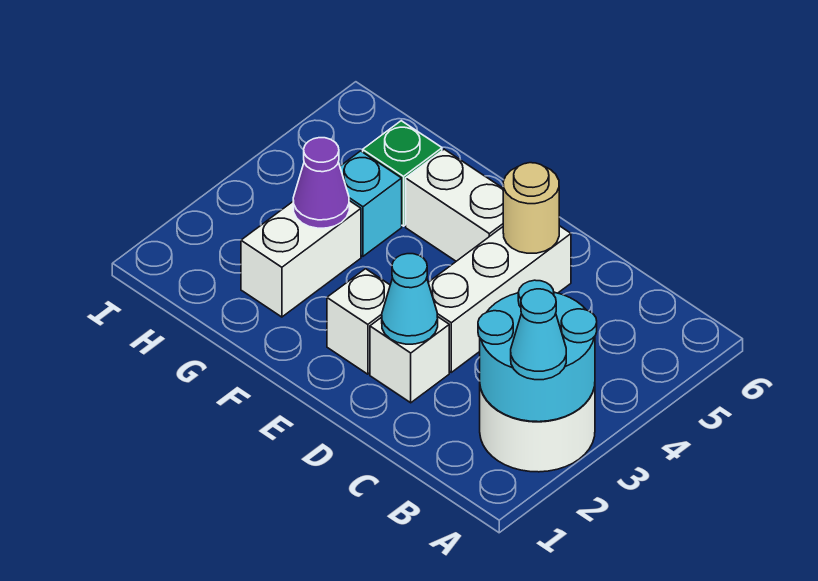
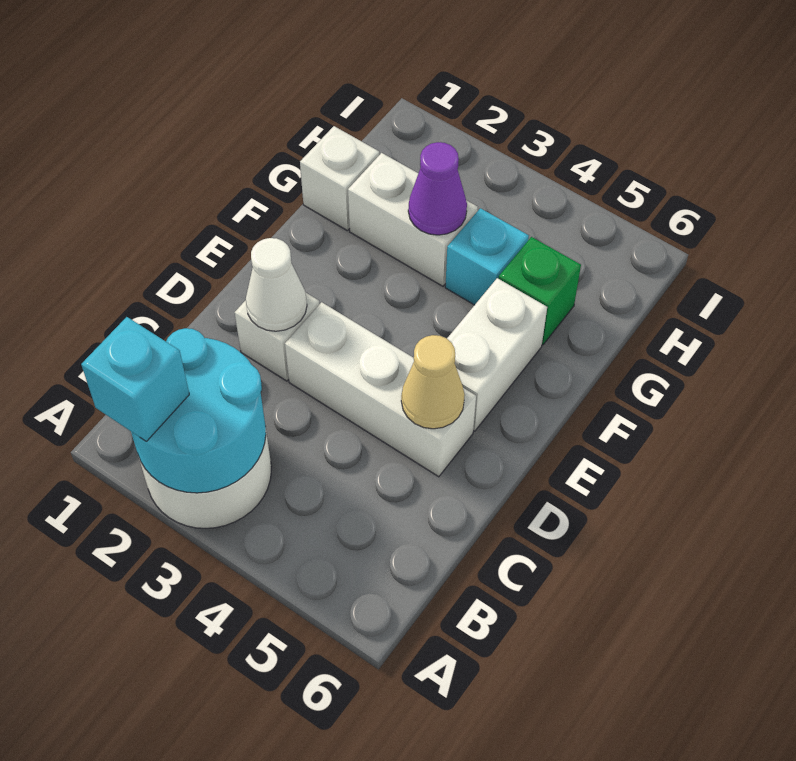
cyan cone A2 level 3 -> cyan brick A2 level 3
cyan cone D2 level 2 -> white cone D2 level 2
tan round brick D5 level 2 -> tan cone D5 level 2
white brick E2 level 1 -> white brick G1 level 1

